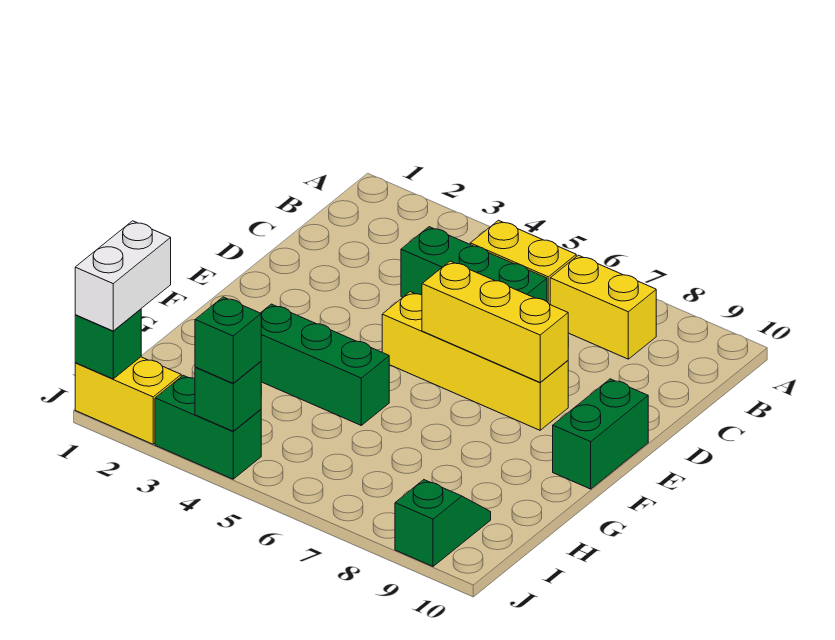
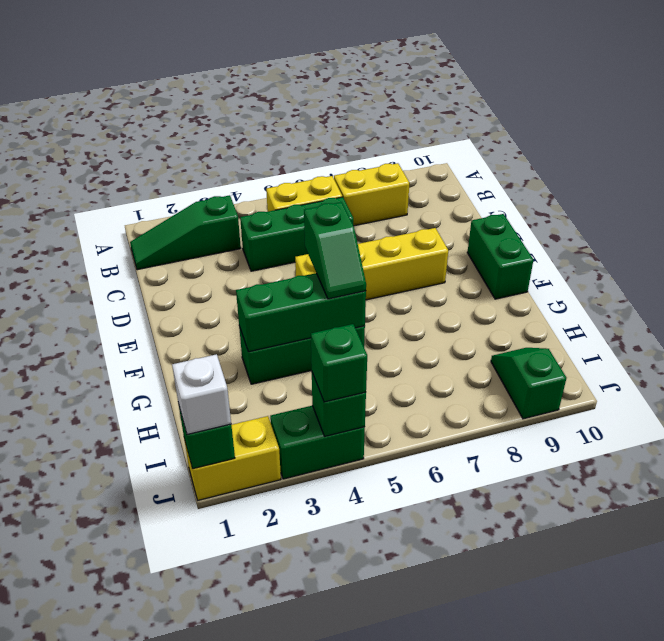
none -> green slope B1:B3 level 1 top 3
yellow brick E6:E8 level 2 -> none
none -> green slope F5:G5 level 3 top F
none -> green brick G3:G5 level 2
white brick I1:J1 level 3 -> white brick J1 level 3

